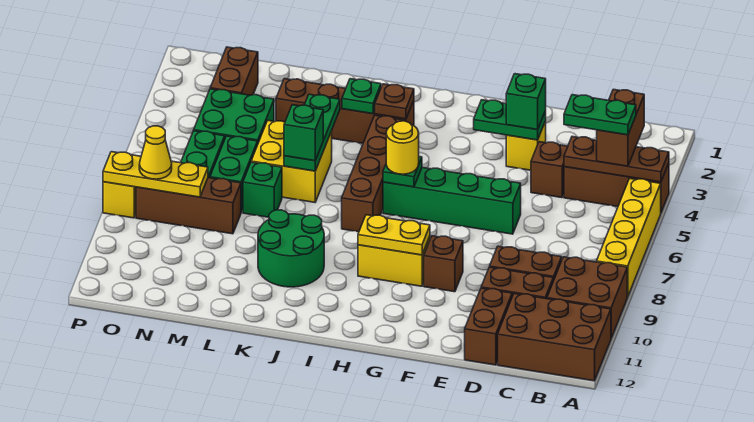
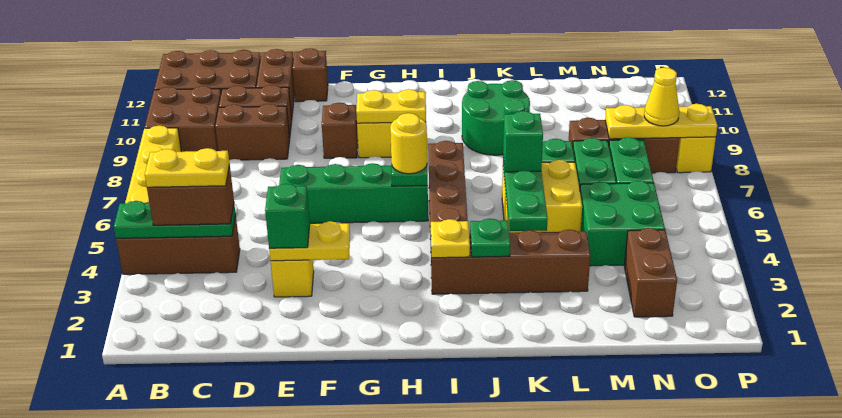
brown plate A4:C4 level 2 -> green plate A4:C4 level 2
brown brick B3:B4 level 3 -> brown brick B4:C4 level 3
green plate B4:C4 level 4 -> yellow plate B4:C4 level 4
brown brick D4 level 1 -> brown brick E12 level 1
green plate E3:F3 level 2 -> yellow plate E3:F3 level 2
brown plate I3 level 2 -> yellow plate I3 level 2

